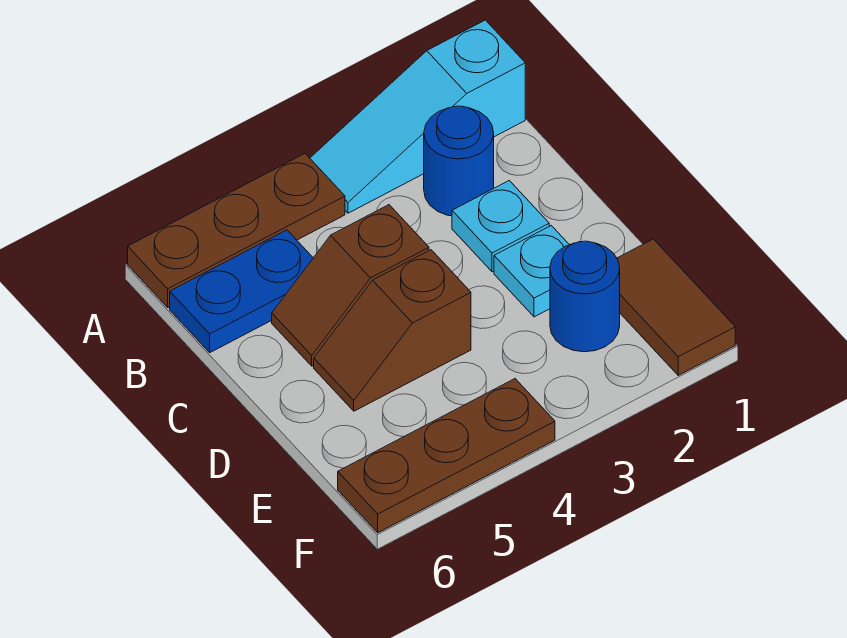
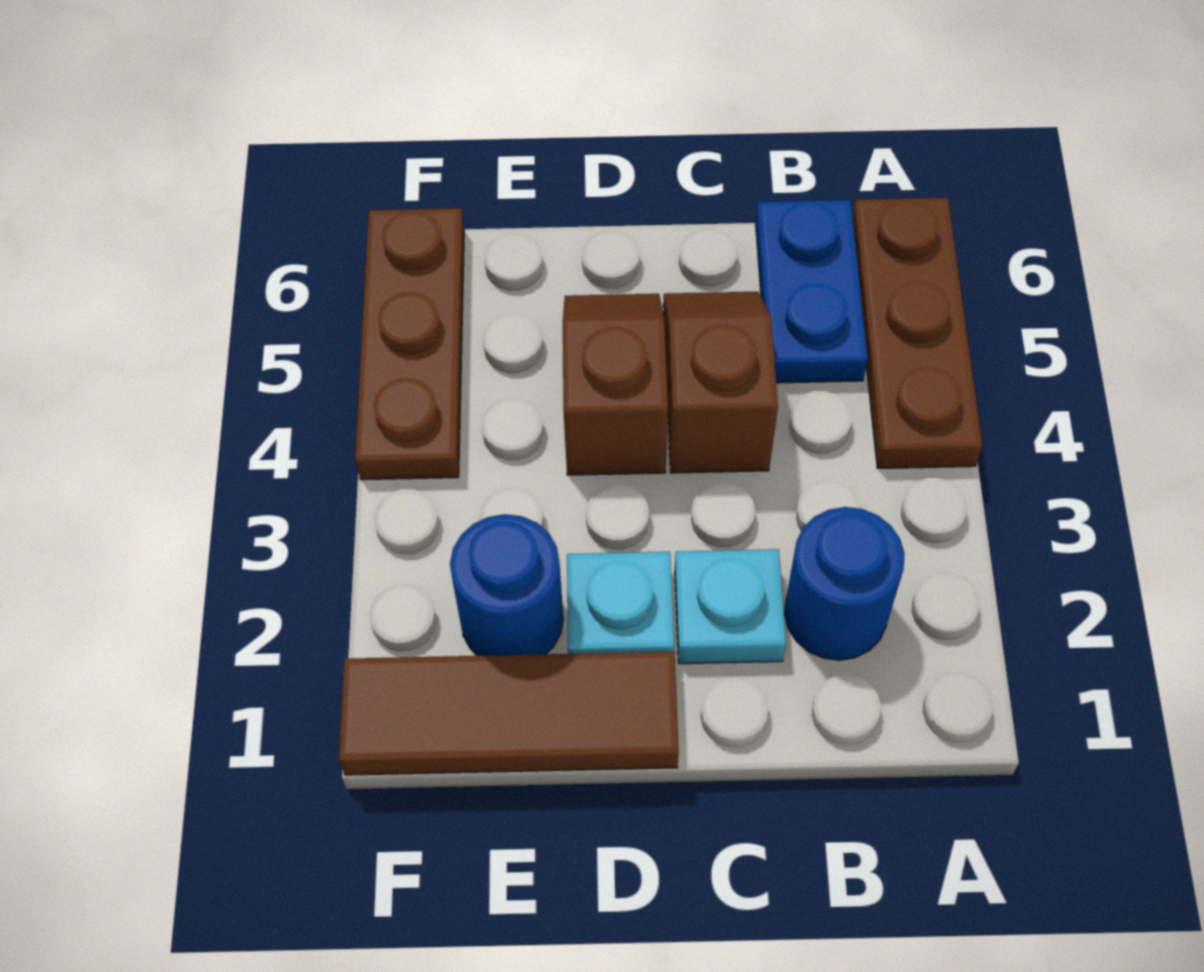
cyan slope A1:A3 level 1 top 1 -> none
brown tile E1:F1 level 1 -> brown tile D1:F1 level 1

